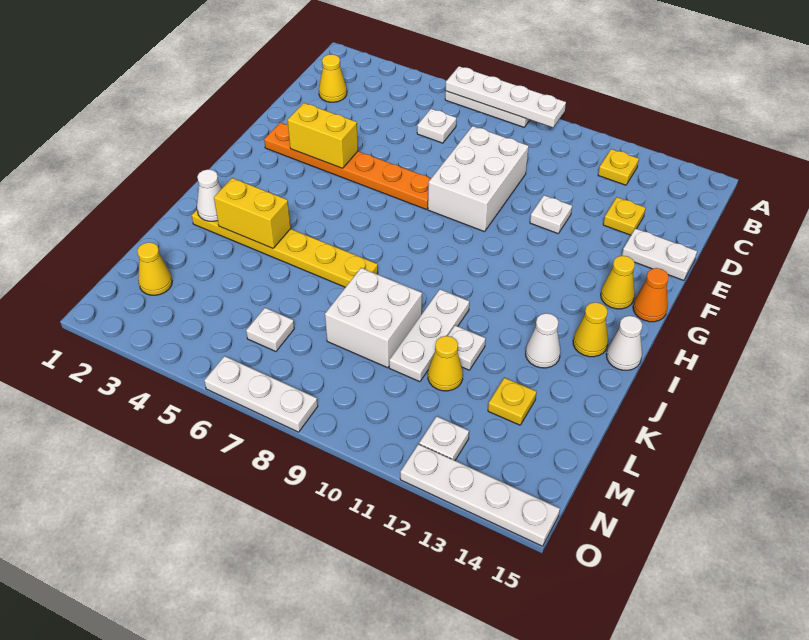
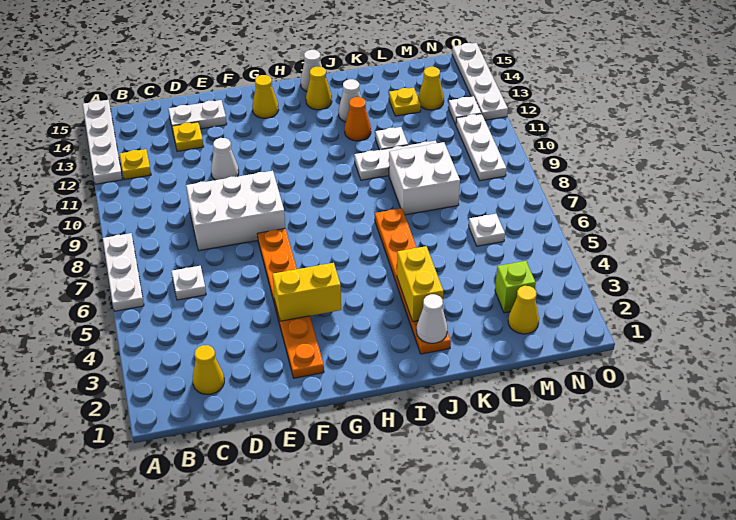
white plate A6:A9 level 2 -> white plate A12:A15 level 1
white plate E11 level 1 -> white cone E11 level 1
white plate E14:E15 level 1 -> white plate D14:E14 level 1
yellow brick F3:F4 level 2 -> yellow brick F4:G4 level 2
orange cone G15 level 1 -> orange cone J12 level 1
yellow plate J2:J7 level 1 -> orange plate J2:J7 level 1
yellow cone L11 level 1 -> yellow cone M13 level 1
none -> lime brick M3 level 1
white plate O6:O8 level 1 -> white plate N9:N11 level 1

